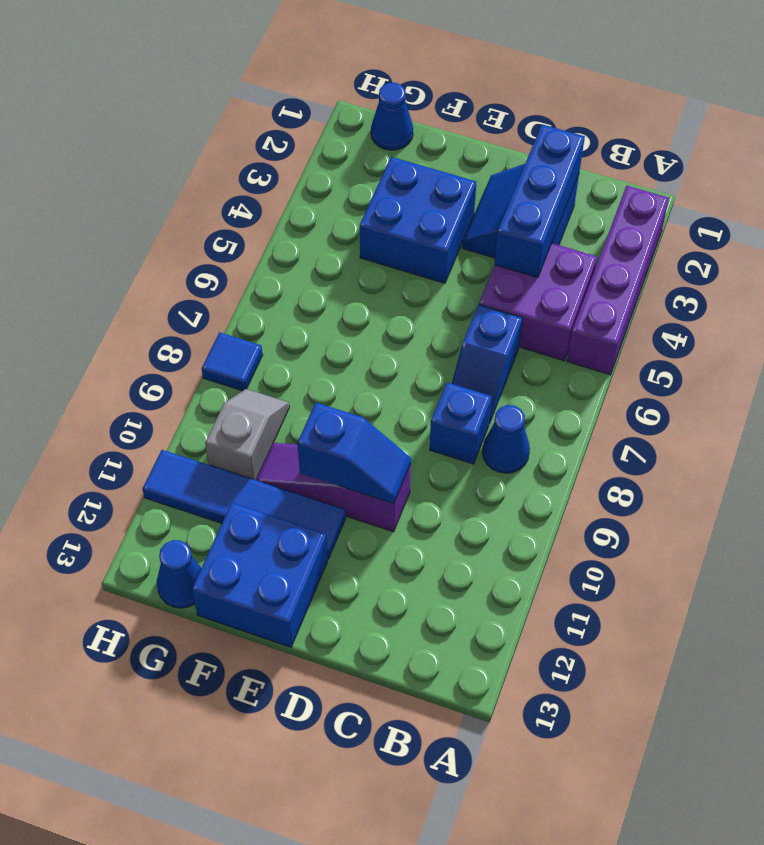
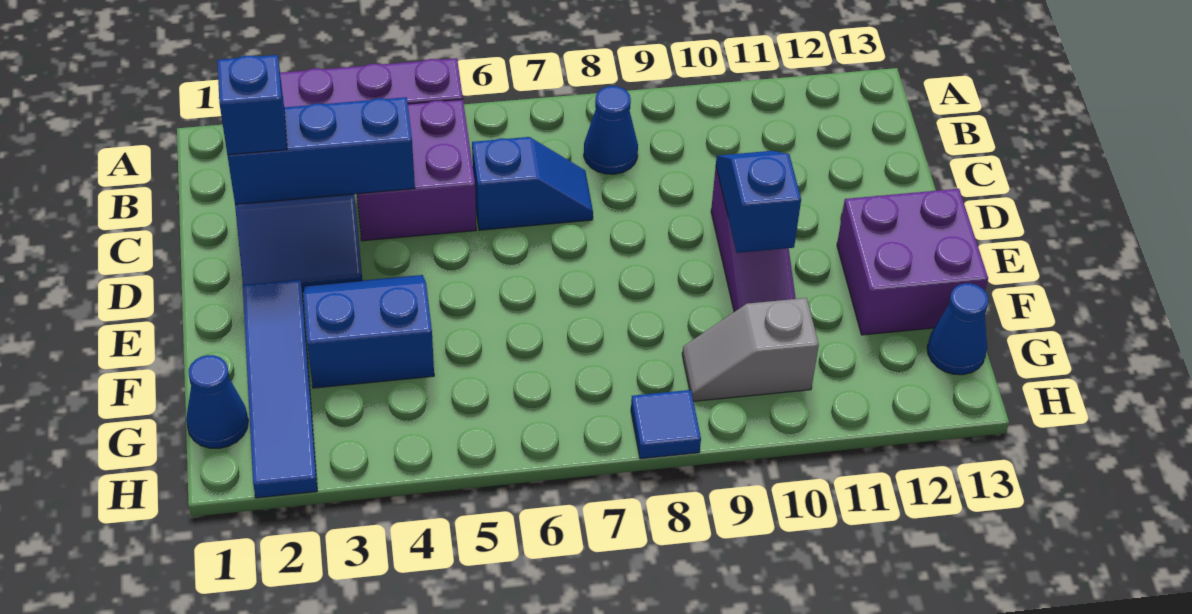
blue brick C8 level 1 -> blue brick C2 level 3
blue brick E3:F4 level 1 -> blue slope E3:F4 level 1 top F
blue tile E11:H11 level 1 -> blue tile E2:H2 level 1
blue brick E12:F13 level 1 -> purple brick E12:F13 level 1

